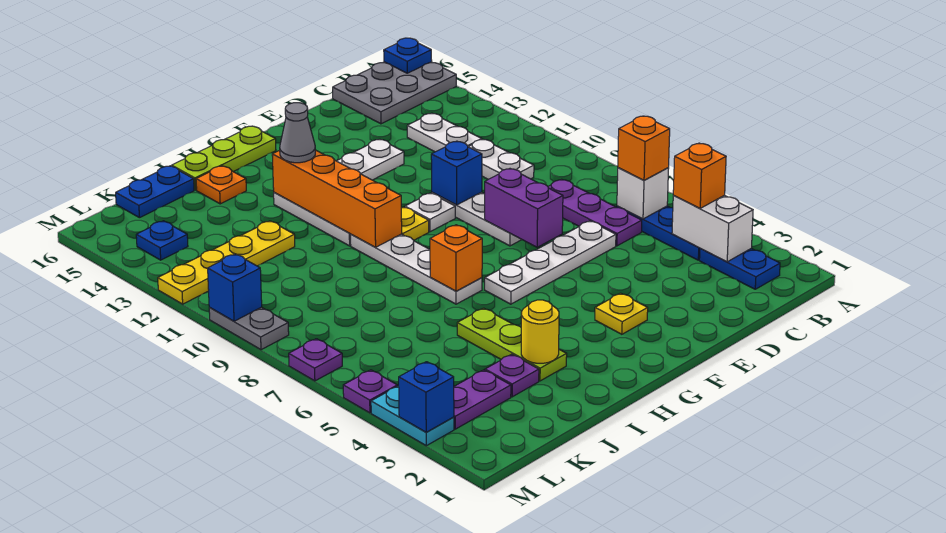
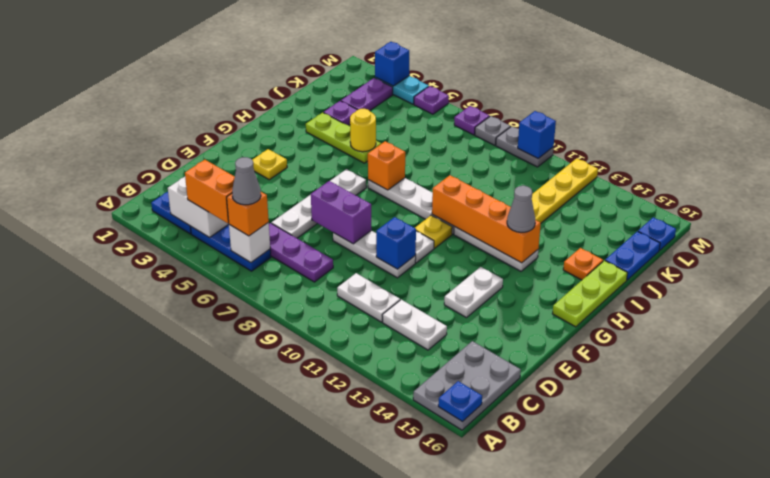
orange brick B4 level 3 -> orange brick B4:B5 level 3
none -> grey cone B6 level 4
yellow round brick I3 level 2 -> yellow round brick I5 level 2
blue plate L14 level 1 -> blue plate L16 level 1
none -> grey plate M8 level 1

